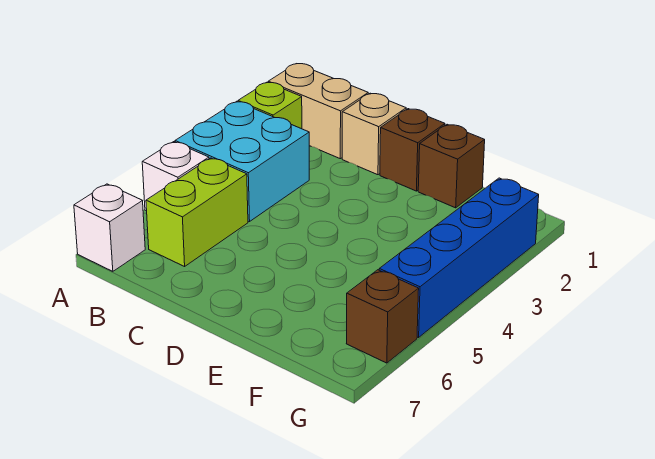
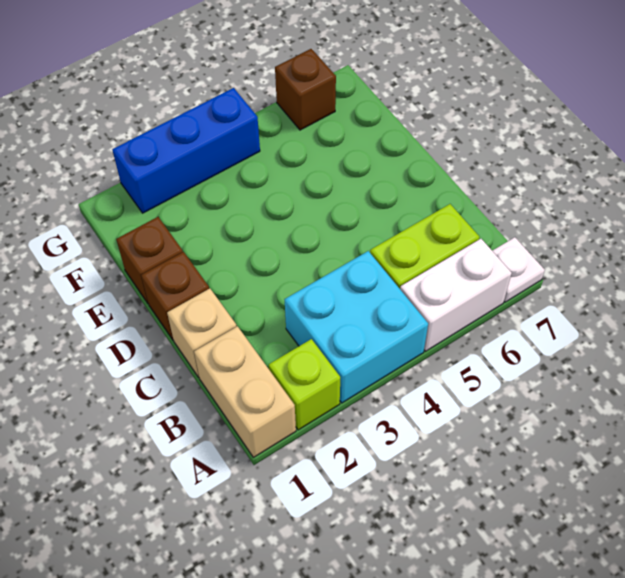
white brick A5 level 1 -> white brick A5:A6 level 1
white brick A7 level 1 -> white plate A7 level 1
blue brick G2:G5 level 1 -> blue brick G2:G4 level 1

